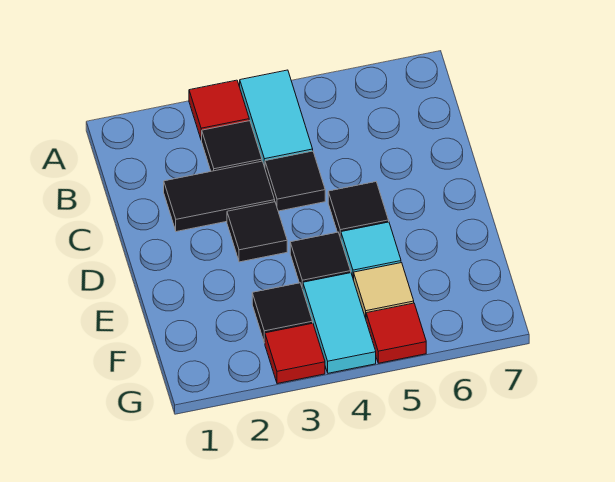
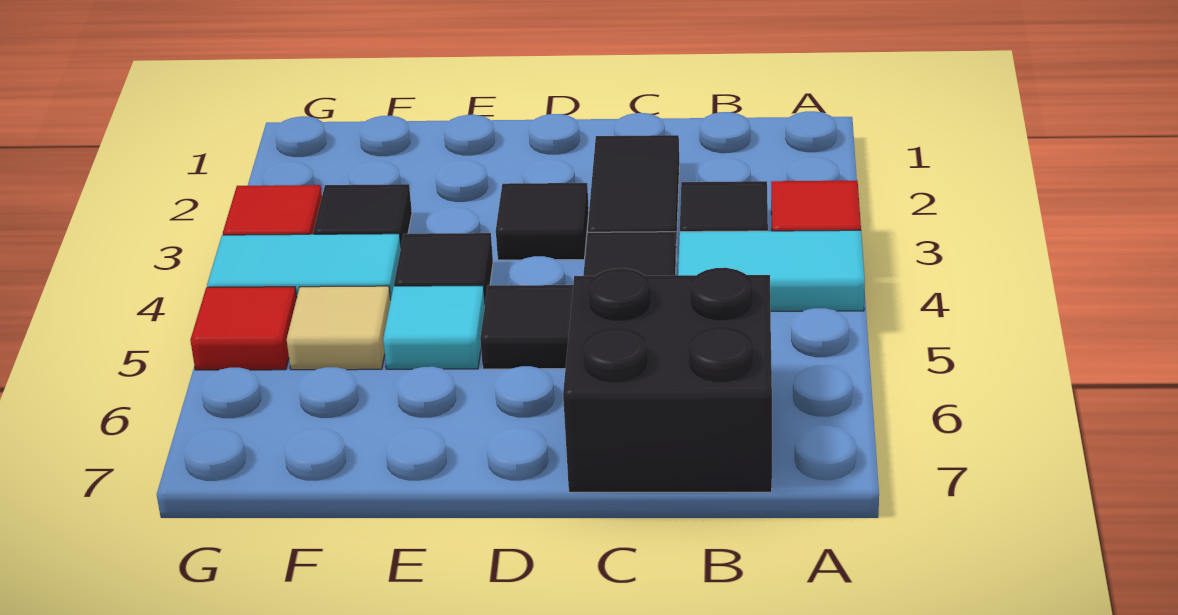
none -> black brick B6:C7 level 1

